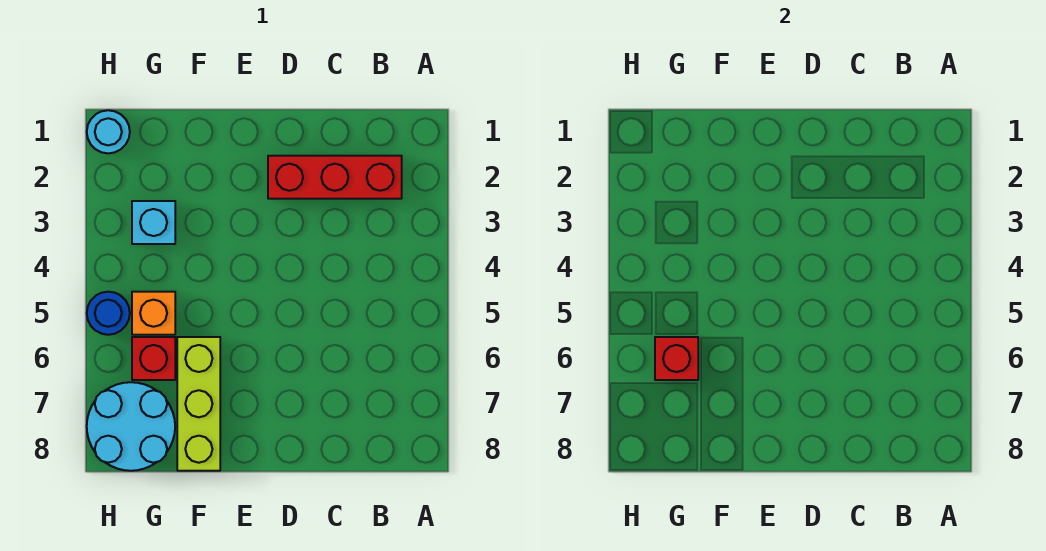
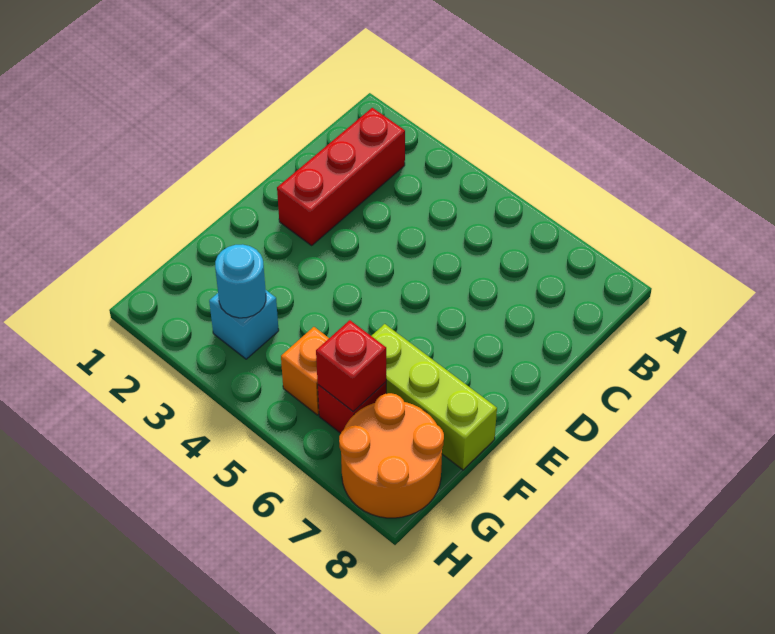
cyan round brick G7:H8 level 1 -> orange round brick G7:H8 level 1
cyan round brick H1 level 1 -> cyan round brick G3 level 2
blue round brick H5 level 1 -> none

